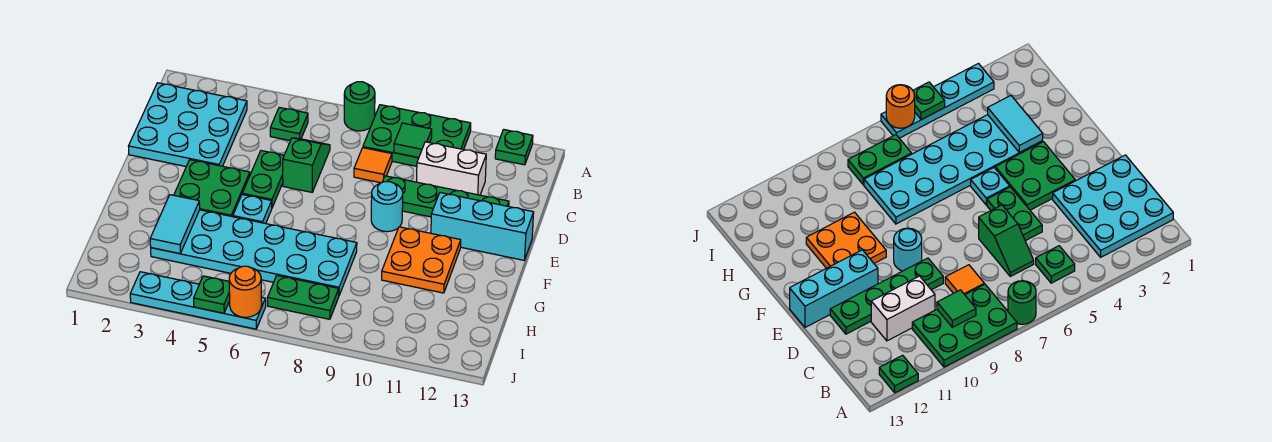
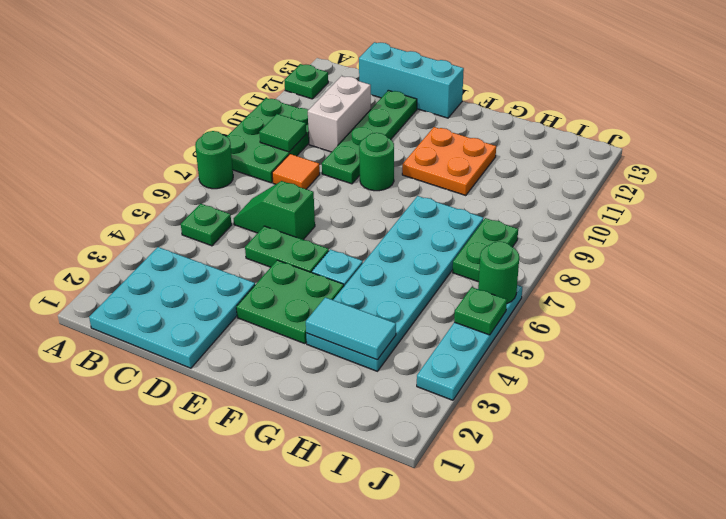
cyan round brick E9 level 1 -> green round brick E9 level 1
cyan brick E11:E13 level 1 -> cyan brick C13:E13 level 1
orange round brick J6 level 2 -> green round brick J6 level 2

